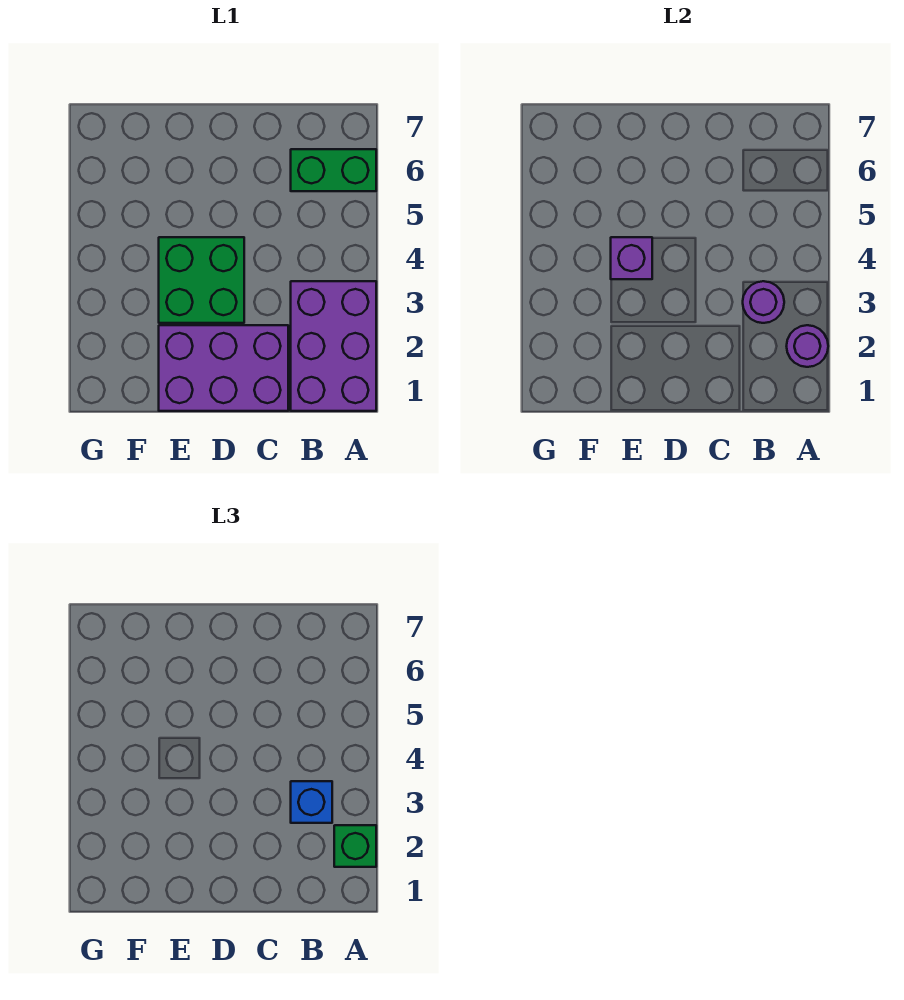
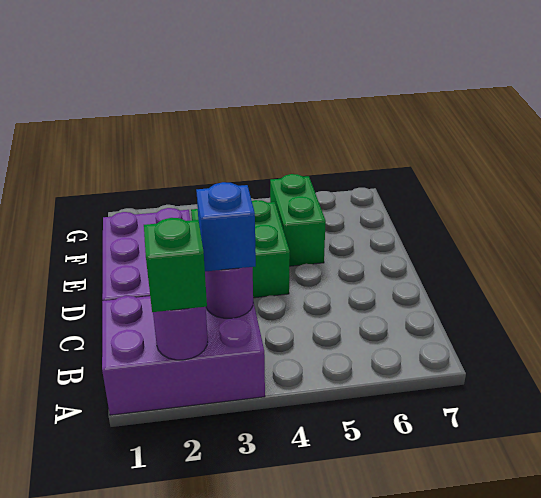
green brick A6:B6 level 1 -> green brick E5:F5 level 1
purple brick E4 level 2 -> none

